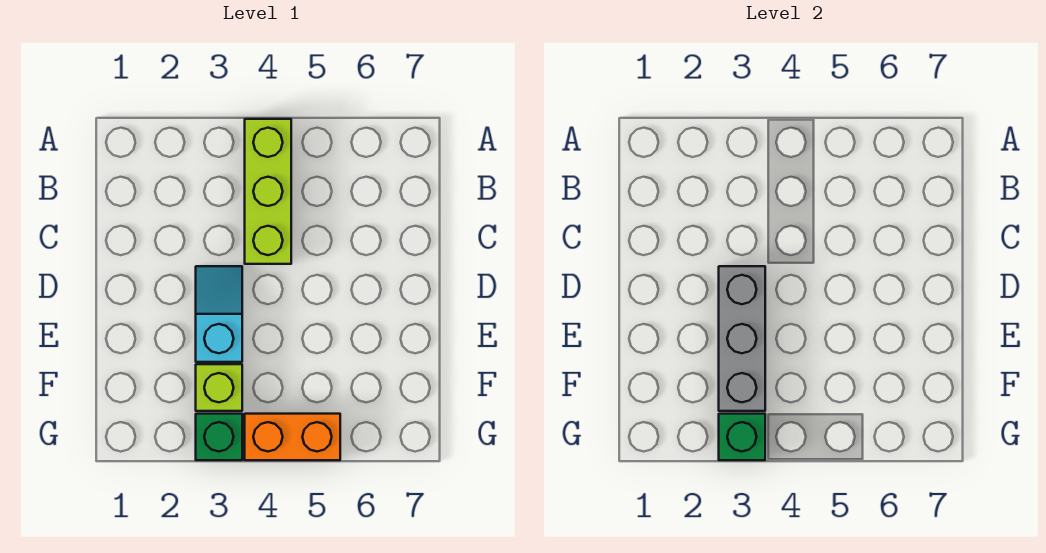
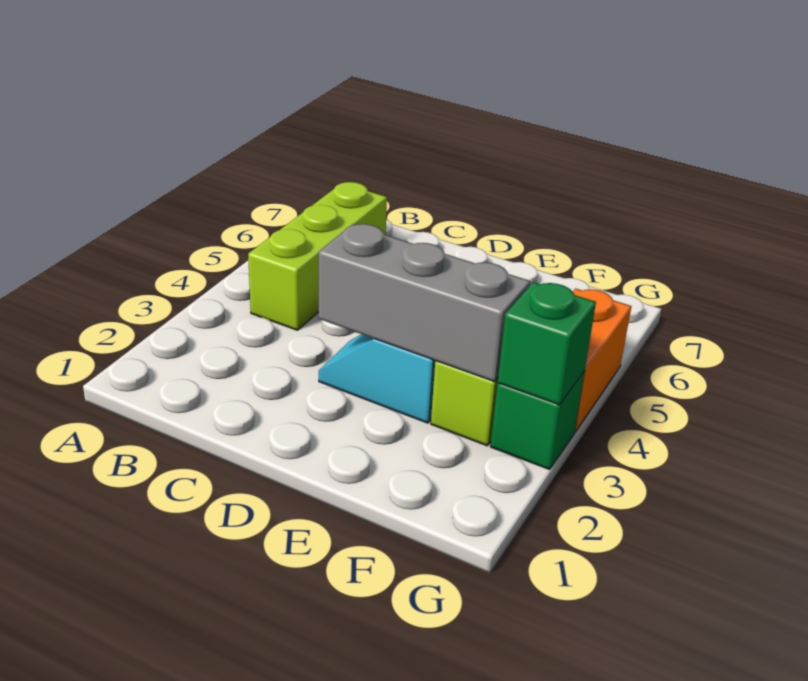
lime brick A4:C4 level 1 -> lime brick B4:B6 level 1

